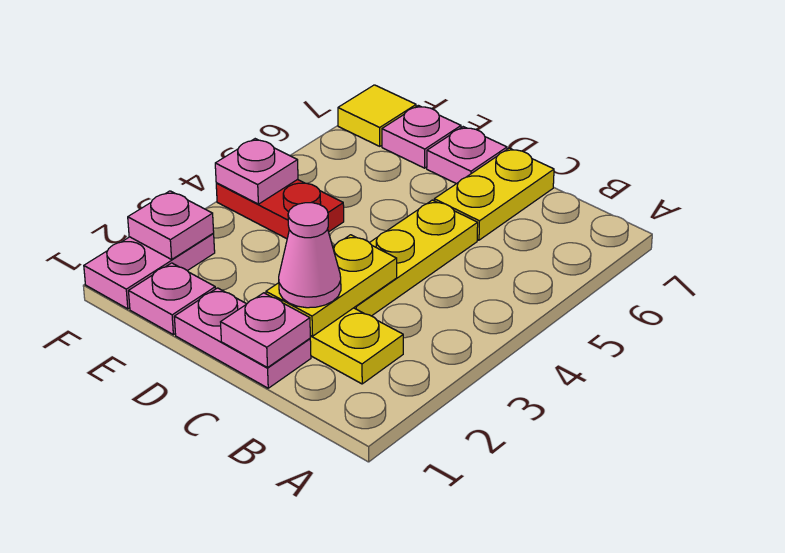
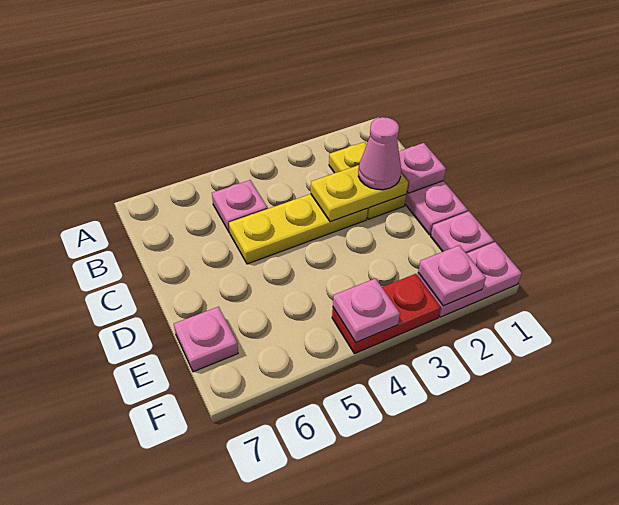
yellow plate C6:C7 level 1 -> none
pink plate D7 level 1 -> pink plate B5 level 1
red plate E4:F4 level 1 -> red plate F3:F4 level 1
yellow tile F7 level 1 -> none

